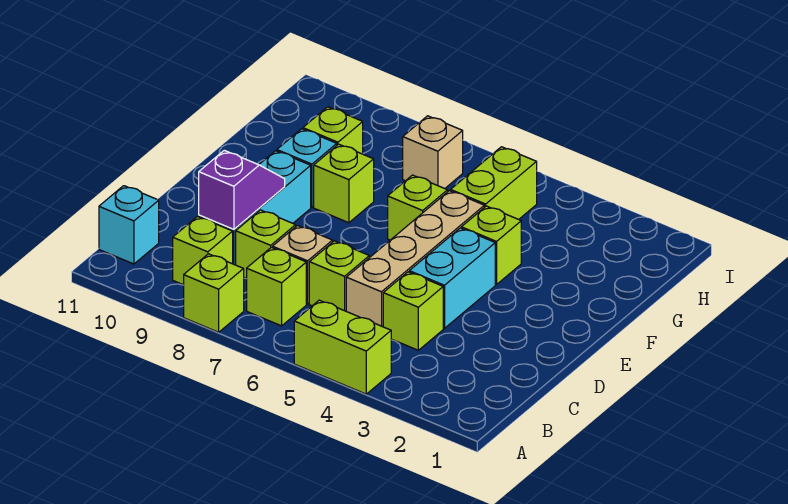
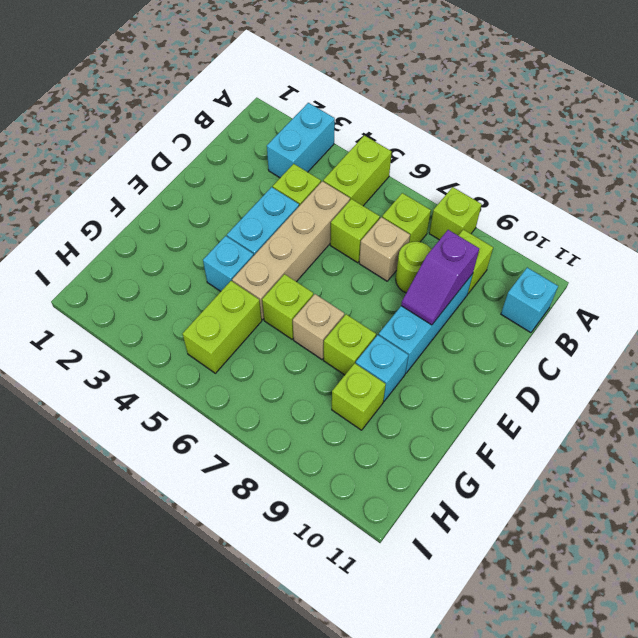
none -> cyan brick A3:B3 level 1
lime brick A4:A5 level 1 -> lime brick A5:B5 level 1
lime brick C8 level 1 -> lime round brick C8 level 1
lime brick F4 level 1 -> cyan brick F4 level 1
tan brick H7 level 1 -> tan brick F7 level 1

